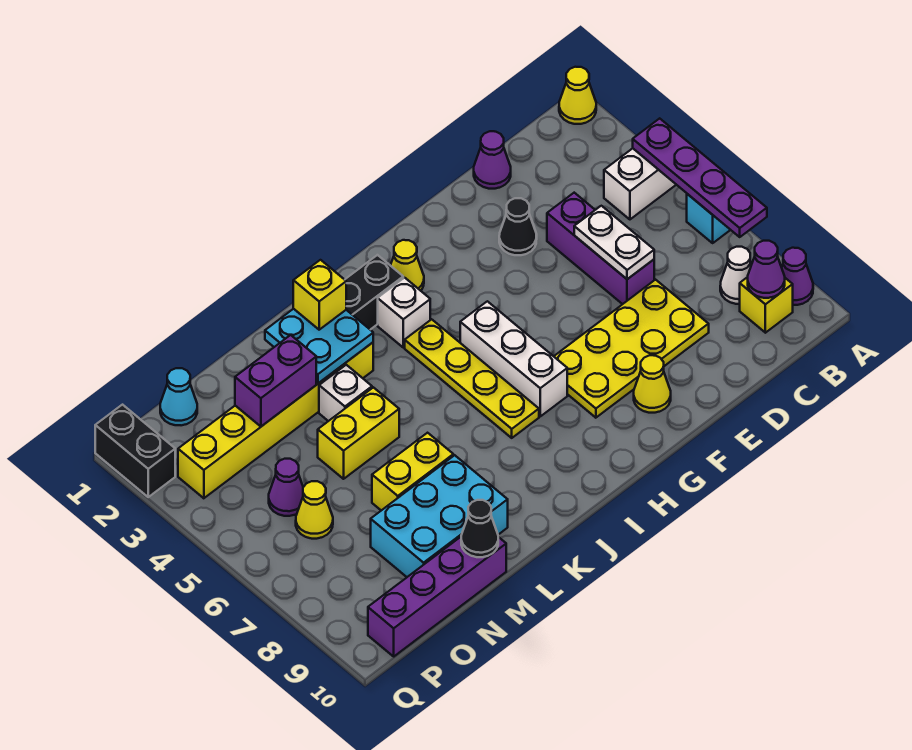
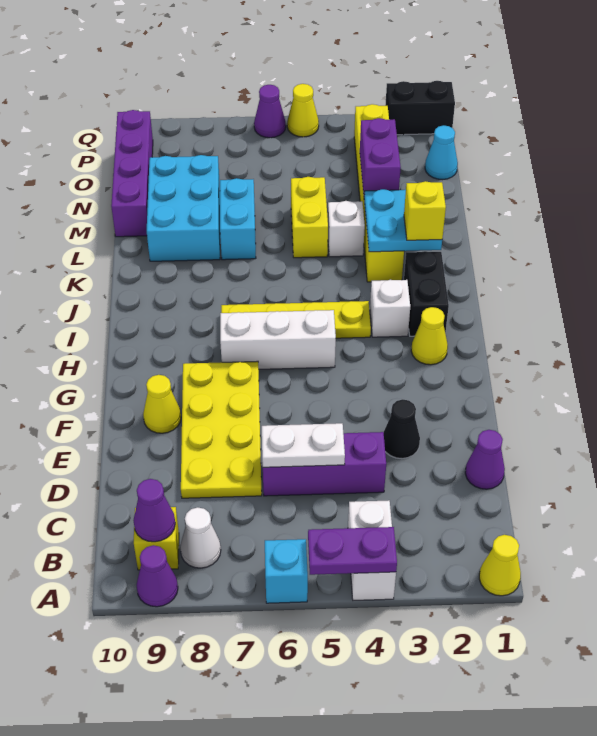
purple plate A4:A7 level 2 -> purple plate A4:A5 level 2
yellow brick L7:M7 level 1 -> cyan brick L7:M7 level 1
black cone M10 level 2 -> none
purple cone O5 level 1 -> purple cone Q6 level 1
yellow cone O6 level 1 -> yellow cone Q5 level 1

